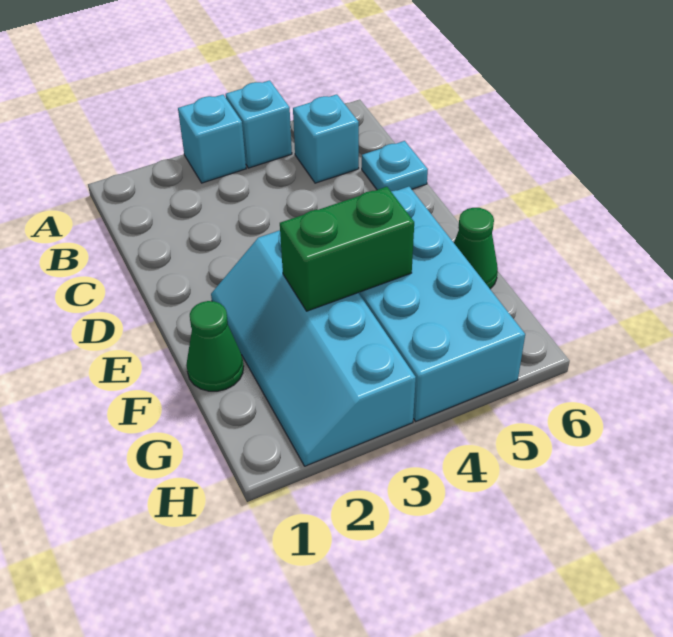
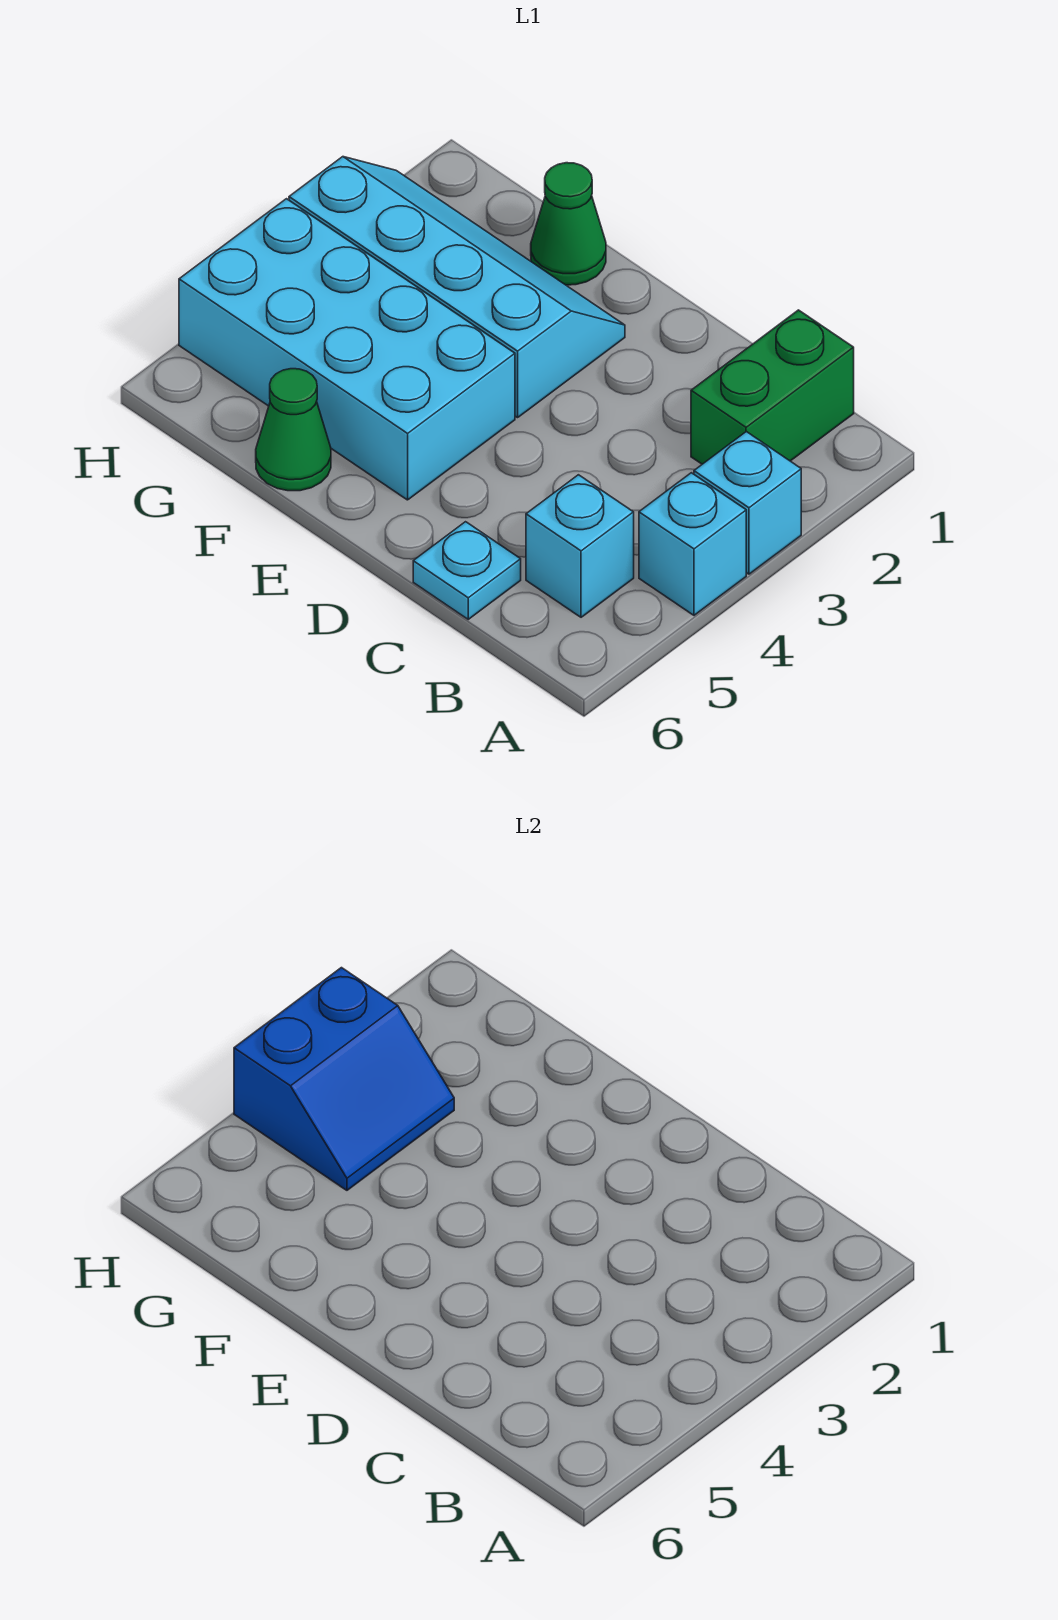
green brick F3:F4 level 2 -> green brick B1:B2 level 1
none -> blue slope G3:H4 level 2 top H

